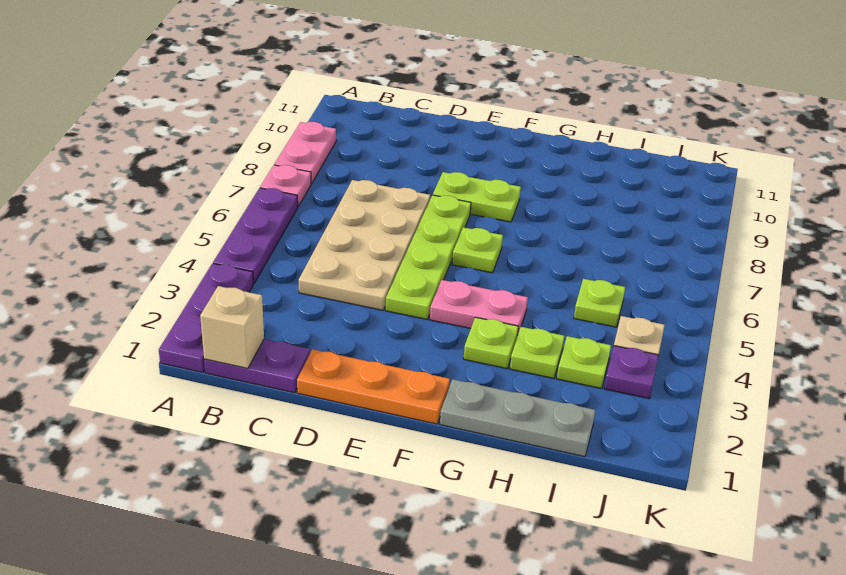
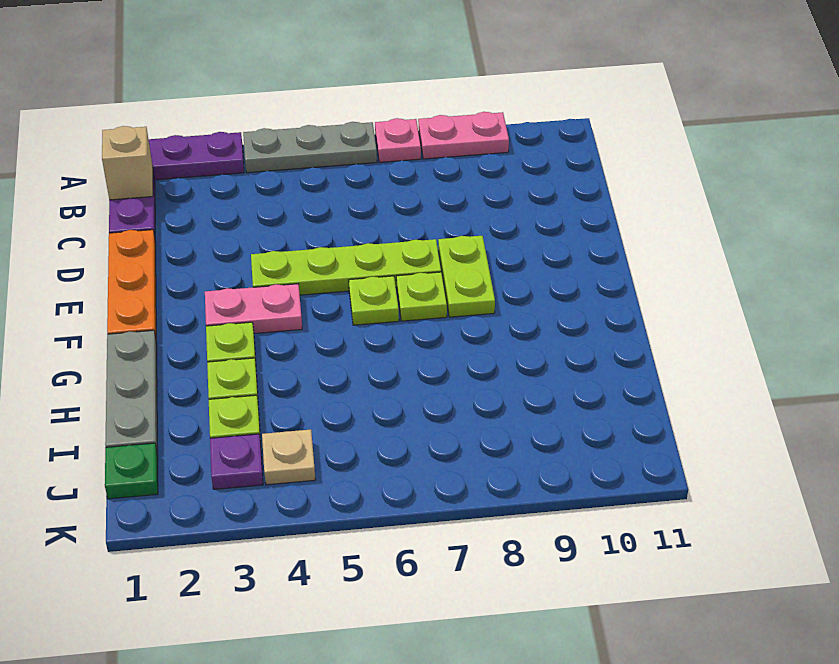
purple plate A4:A6 level 1 -> grey plate A4:A6 level 1
tan plate C4:D7 level 1 -> none
pink plate F4:G4 level 1 -> pink plate F3:F4 level 1
lime plate I5 level 1 -> lime plate F7 level 1
none -> green plate J1 level 1

